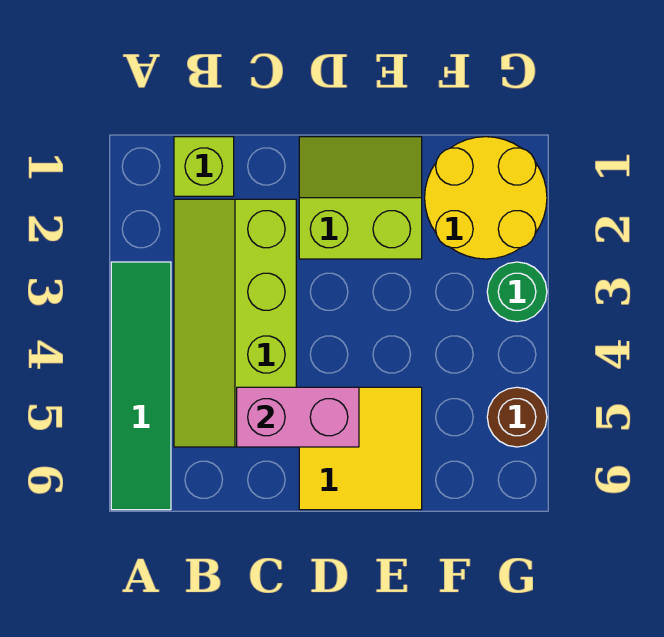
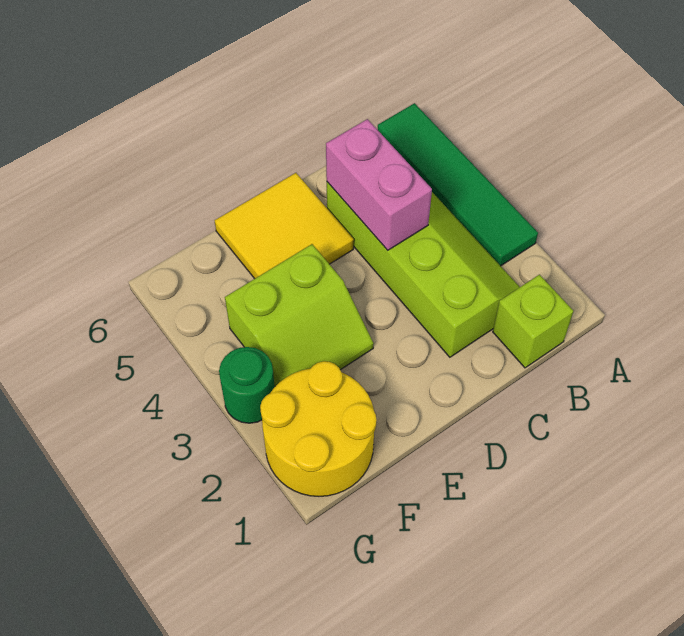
pink brick C5:D5 level 2 -> pink brick C4:C5 level 2
lime slope D1:E2 level 1 top 2 -> lime slope E3:F4 level 1 top 4
brown round brick G5 level 1 -> none

